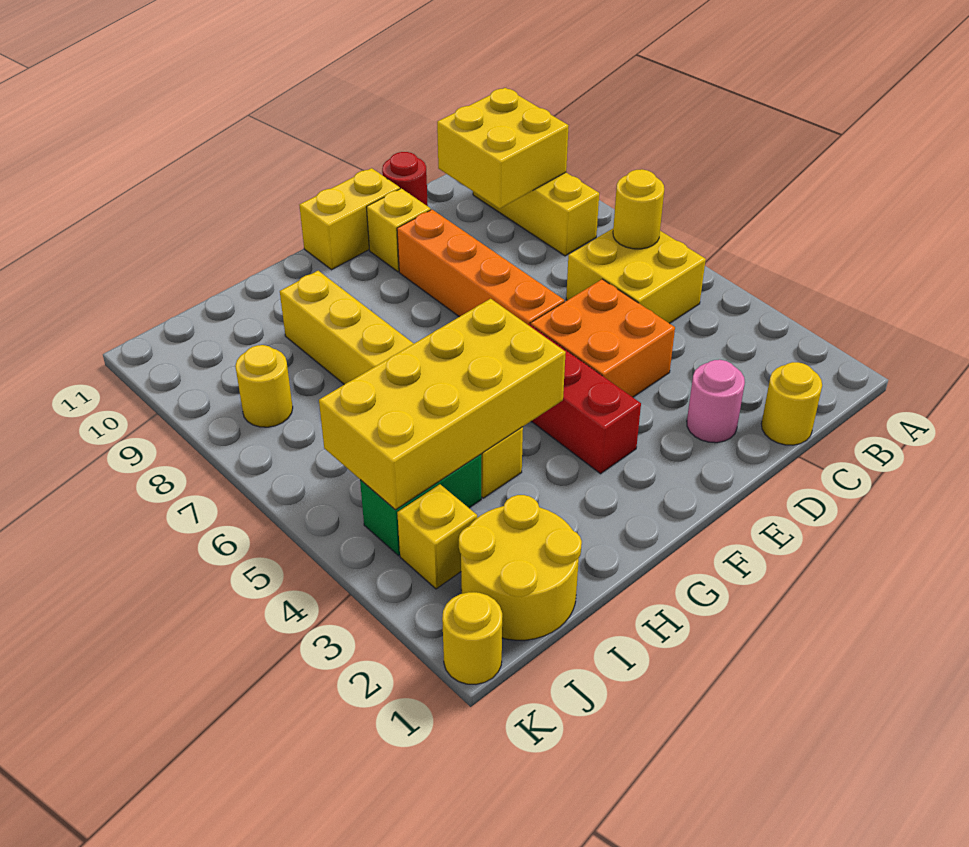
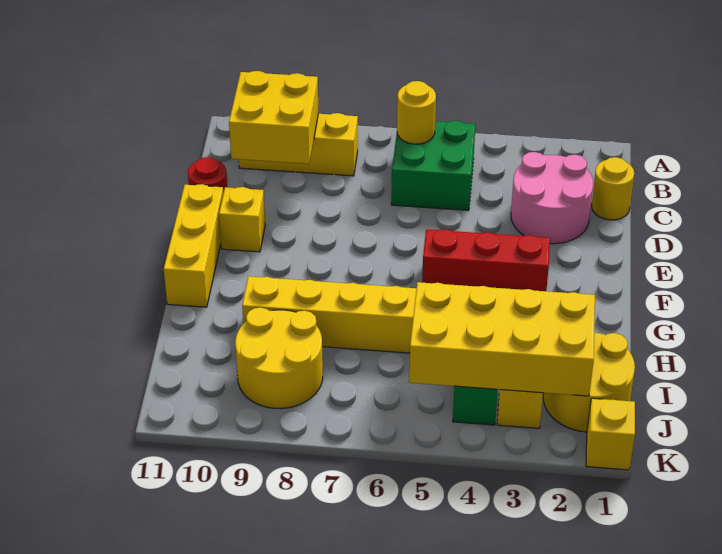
yellow brick B5:C6 level 1 -> green brick B5:C6 level 1
pink round brick D2 level 1 -> pink round brick C2:D3 level 1
orange brick D4:E5 level 1 -> none
orange brick E6:E9 level 1 -> none
yellow brick E11:F11 level 1 -> yellow brick E11:G11 level 1
yellow brick G4:J5 level 2 -> yellow brick I2:J5 level 2
yellow round brick J8 level 1 -> yellow round brick I8:J9 level 1
yellow round brick K1 level 1 -> yellow brick K1 level 1

